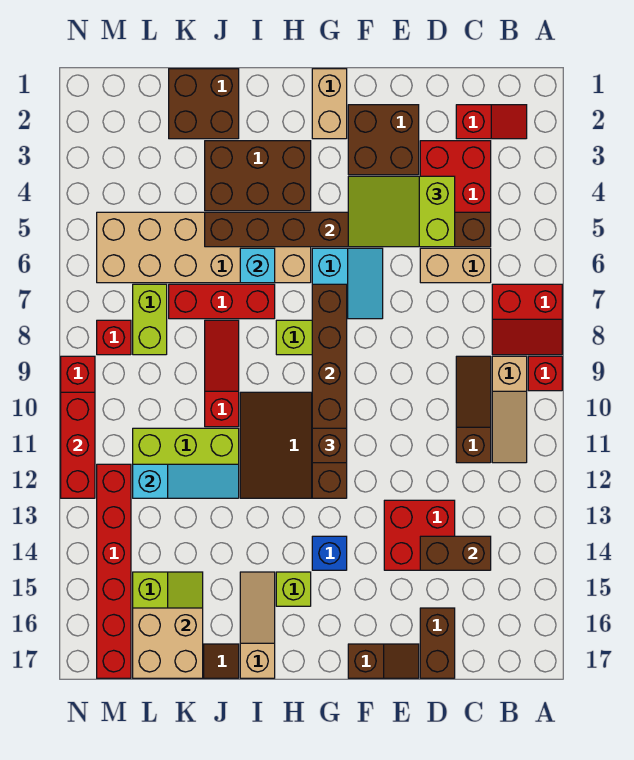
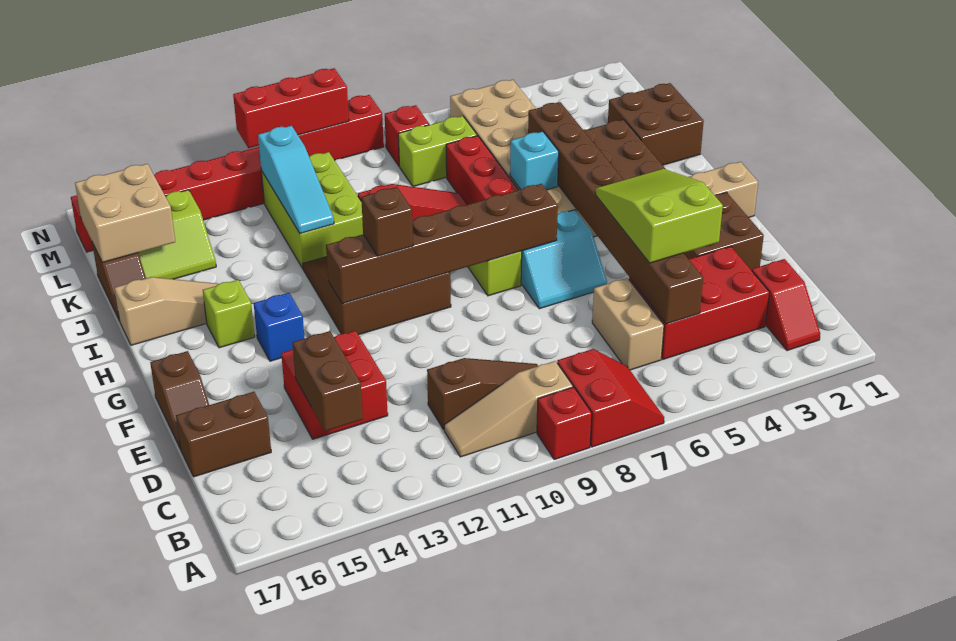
red slope A7:B8 level 1 top 7 -> red slope A7:B8 level 1 top 8

